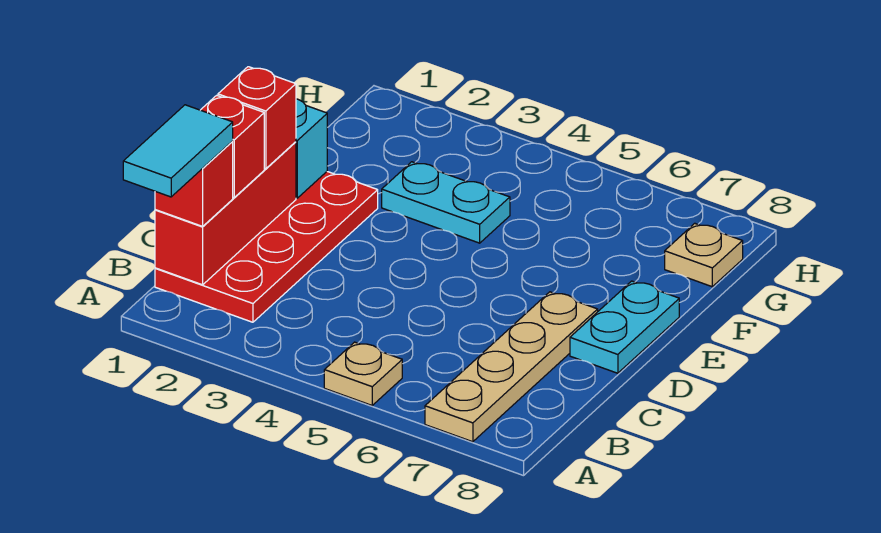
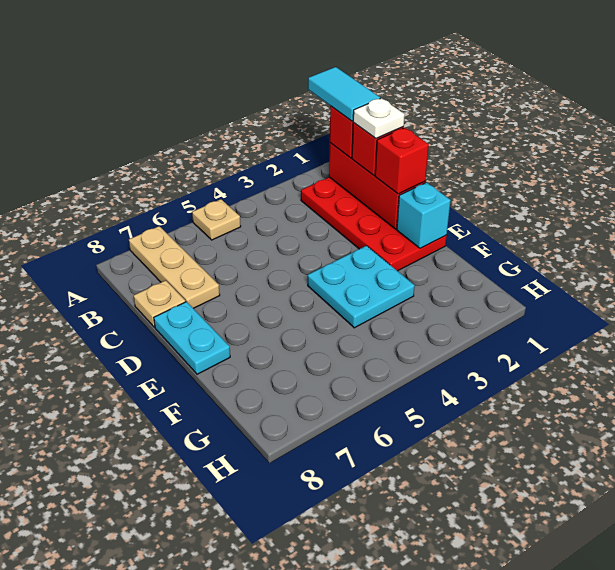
tan plate A7:D7 level 1 -> tan plate A7:C7 level 1
none -> white plate C1 level 4
cyan plate F3:F4 level 1 -> cyan plate E3:F4 level 1
tan plate G8 level 1 -> tan plate C8 level 1

